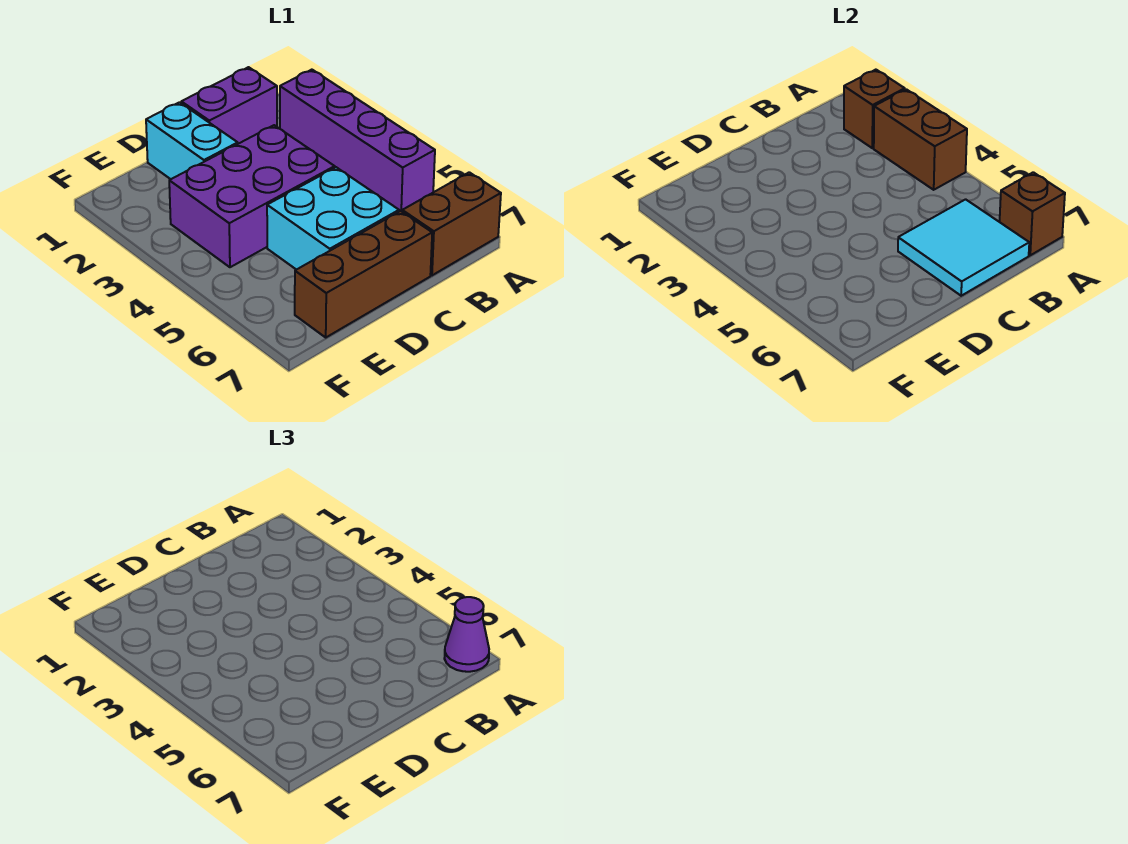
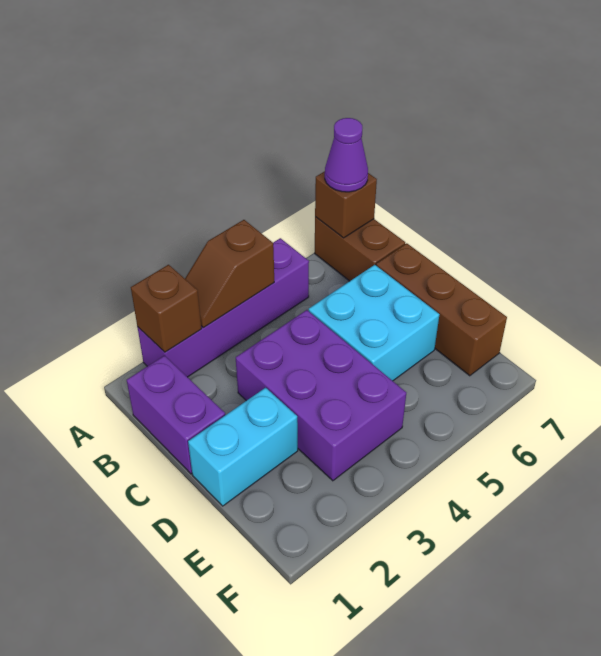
brown brick A3:A4 level 2 -> brown slope A3:A4 level 2 top 4
cyan tile B6:C7 level 2 -> none

